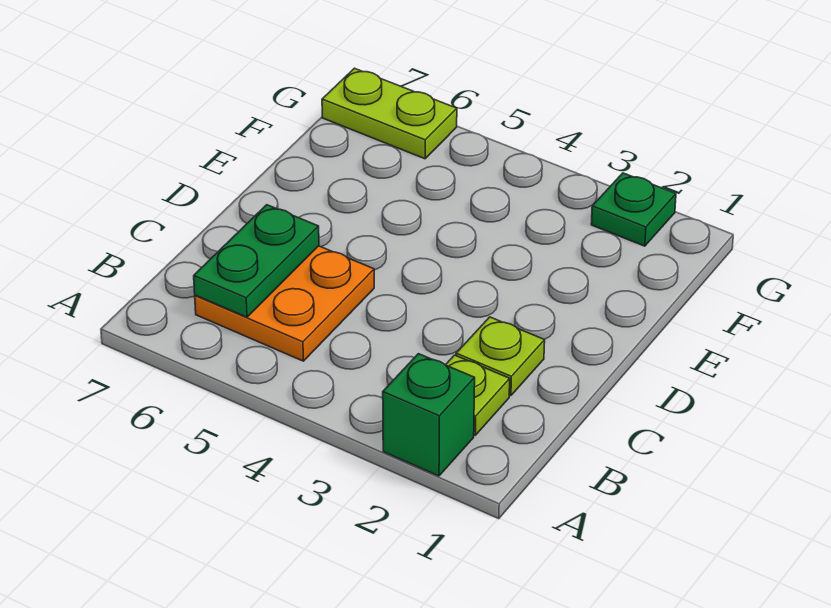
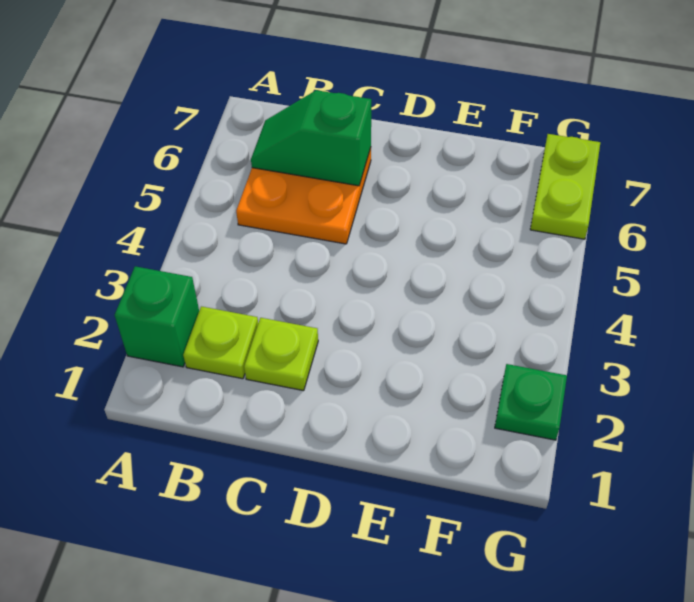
green plate B6:C6 level 2 -> green slope B6:C6 level 2 top C

